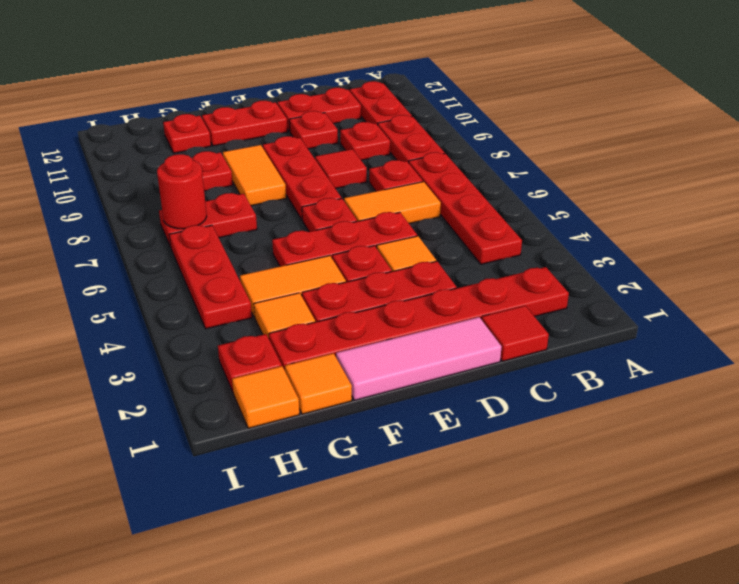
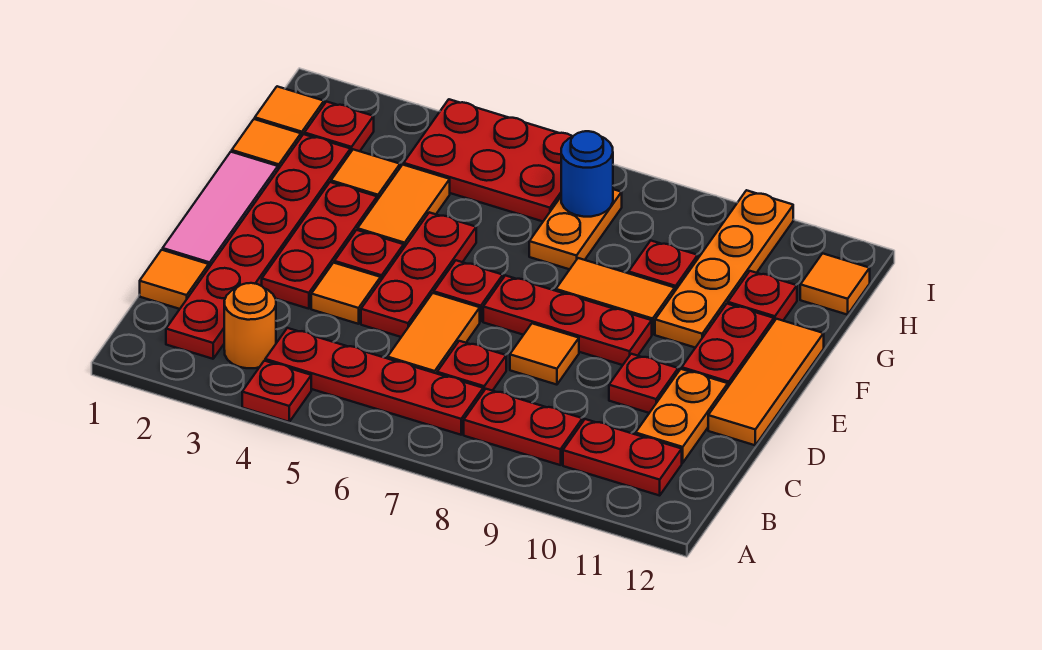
none -> orange round brick B3 level 1
red tile C1 level 1 -> orange tile C1 level 1
red plate C9 level 1 -> red plate A4 level 1
red plate C11:D11 level 1 -> orange plate C11:D11 level 1
red tile D8 level 1 -> orange tile D8 level 1
none -> orange tile D12:F12 level 1
none -> orange plate F10:I10 level 1
red plate G7:H7 level 1 -> orange plate G7:H7 level 1
red plate H4:H6 level 1 -> red plate H4:I6 level 1
red round brick H7 level 2 -> blue round brick H7 level 2
none -> orange tile H12 level 1

